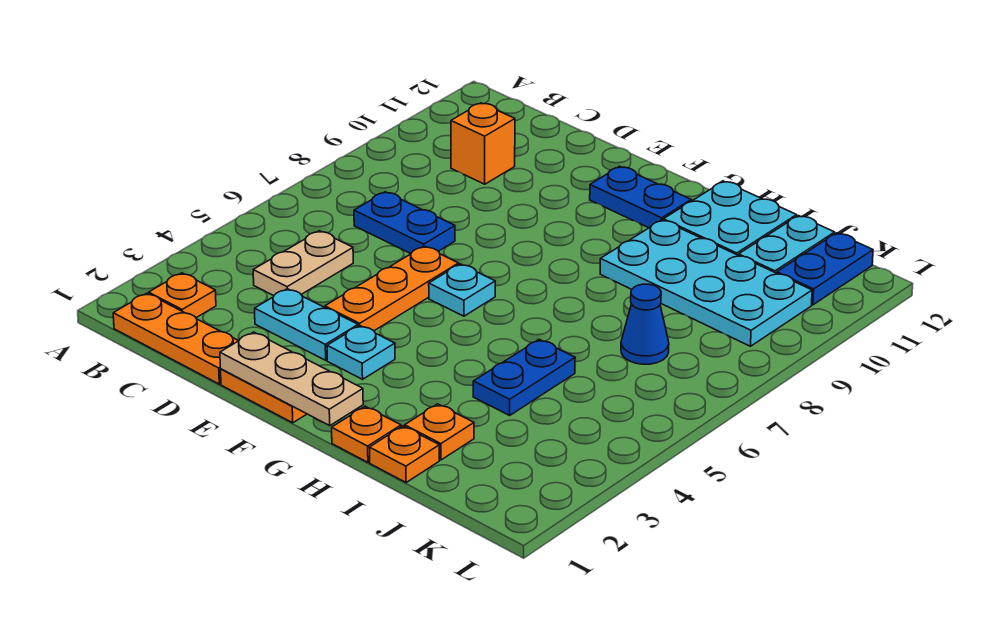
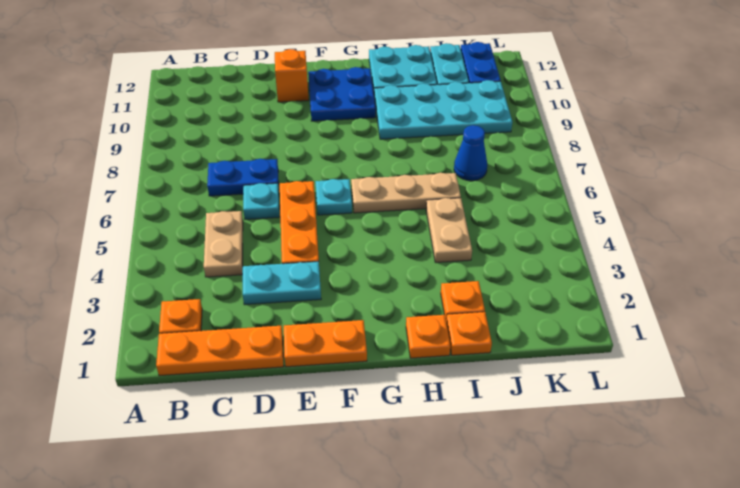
orange brick C10 level 1 -> orange brick E11 level 1
tan plate E1:G1 level 2 -> tan plate G6:I6 level 1
cyan plate F3 level 1 -> cyan plate D6 level 1
blue plate F11:G11 level 1 -> blue plate F10:G11 level 1
blue plate I4:I5 level 1 -> tan plate I4:I5 level 1

